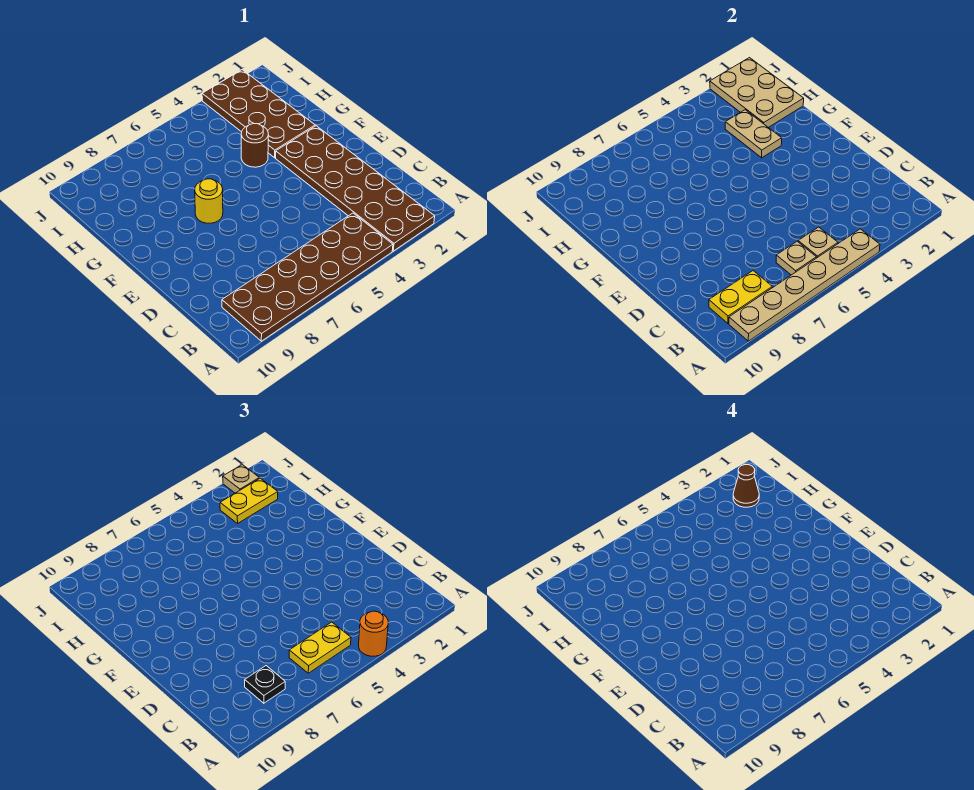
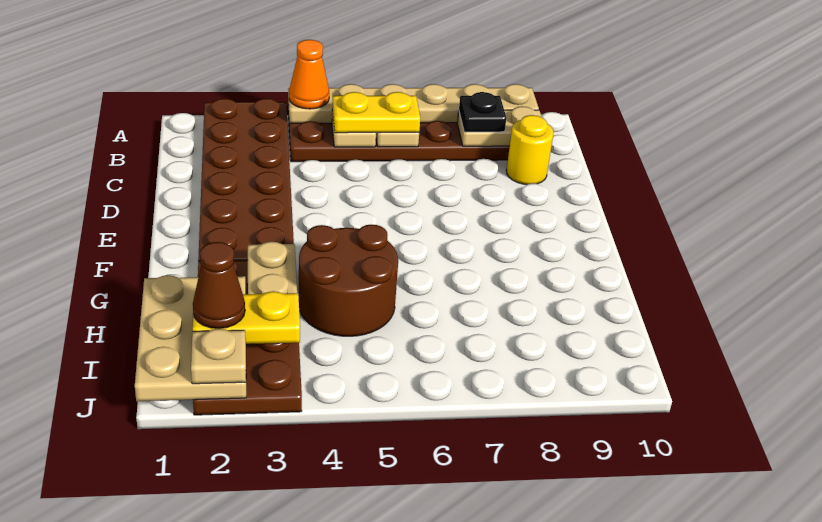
orange round brick A4 level 3 -> orange cone A4 level 3
yellow plate B8:B9 level 2 -> tan plate B8:B9 level 2
yellow round brick F7 level 1 -> yellow round brick C9 level 1
brown round brick G4 level 1 -> brown round brick G4:H5 level 1

